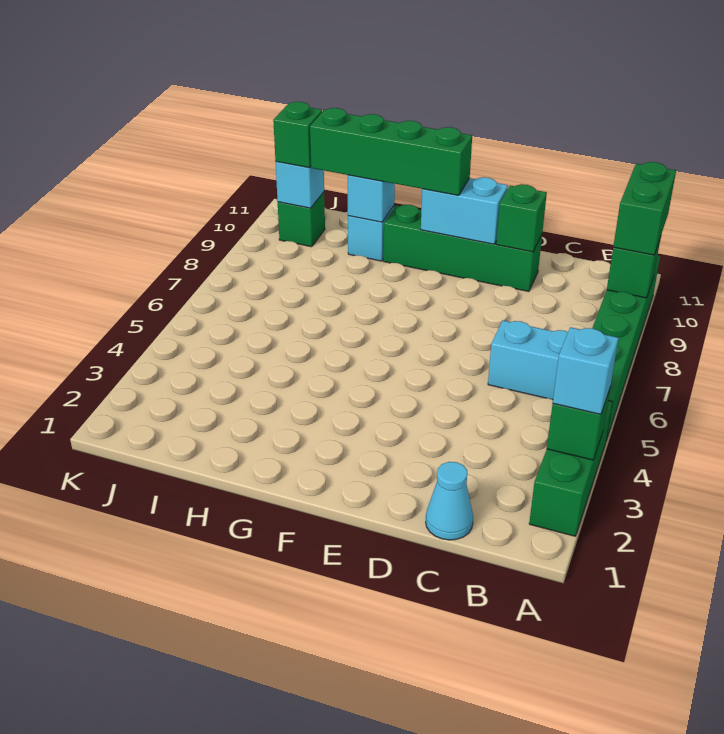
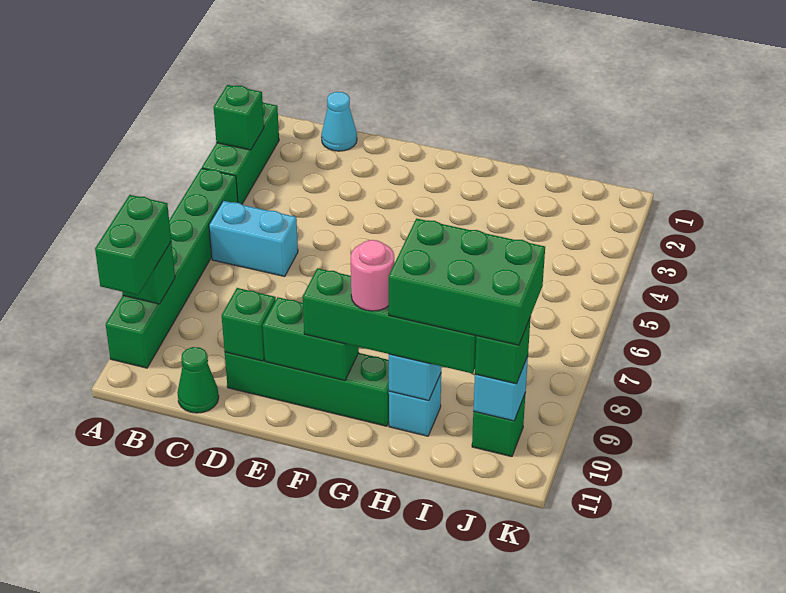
cyan brick A3 level 3 -> none
none -> green cone C11 level 1
cyan brick E10:F10 level 2 -> green brick E10:F10 level 2
none -> pink round brick G10 level 4
none -> green brick H9:J10 level 4

